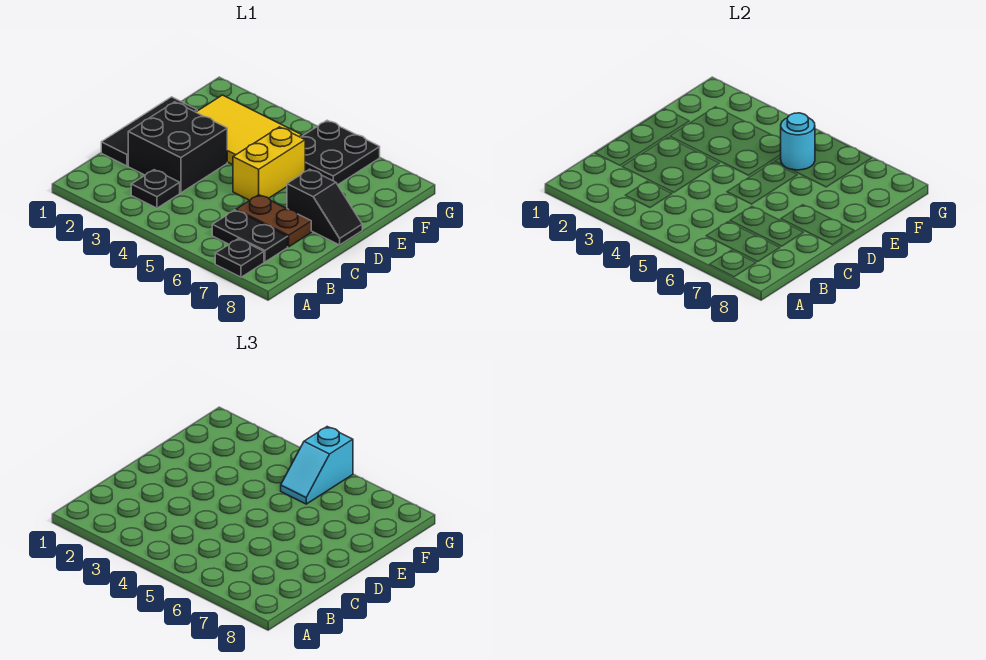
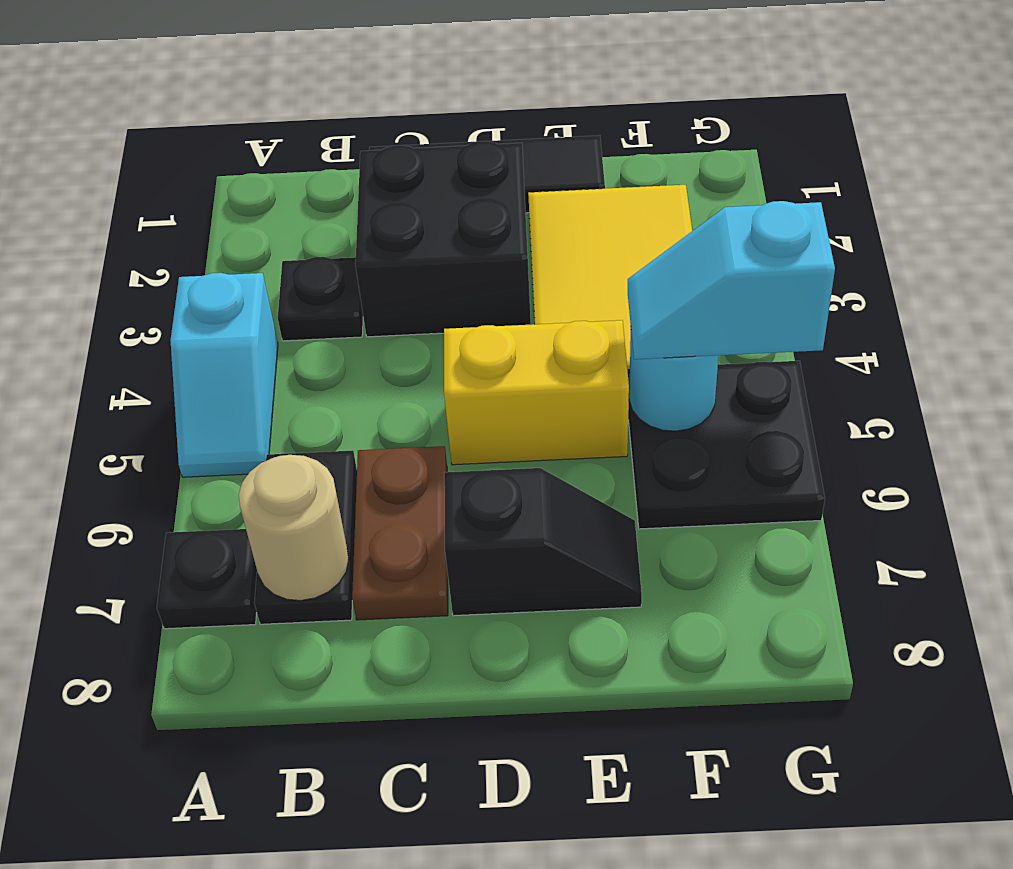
none -> cyan slope A4:A5 level 1 top 4
none -> tan round brick B7 level 2
black slope D7:D8 level 1 top 7 -> black slope D7:E7 level 1 top D

